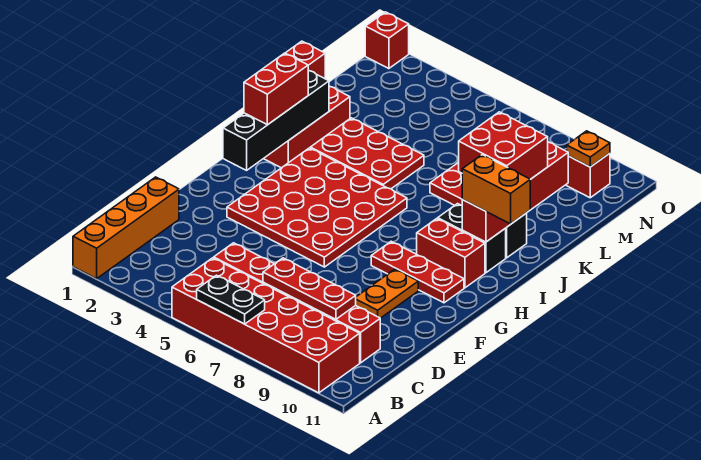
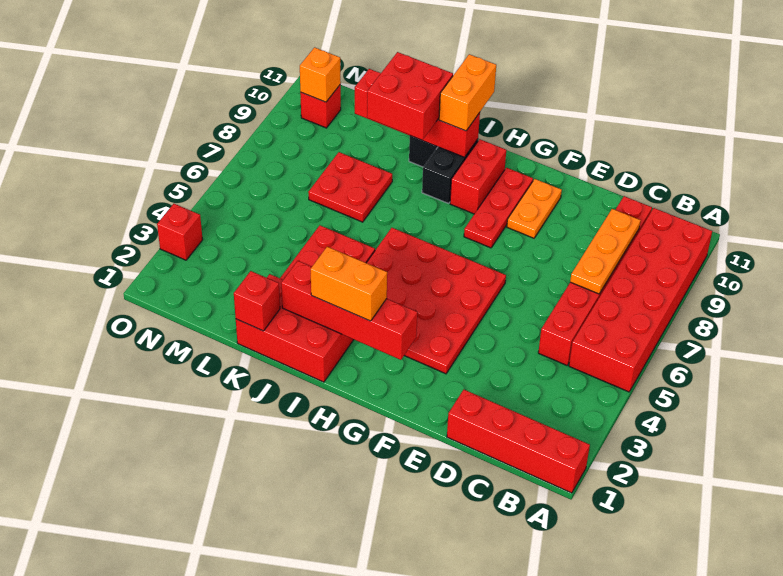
orange brick A1:D1 level 1 -> red brick A1:D1 level 1
black plate A6:A7 level 2 -> none
red plate C7:C9 level 2 -> orange plate C7:C9 level 2
orange plate E9:F9 level 1 -> orange plate F9:F10 level 1
black brick G2:J2 level 2 -> red brick G2:J2 level 2
red brick H2:I2 level 3 -> orange brick H2:I2 level 3
orange plate N10 level 2 -> orange brick N10 level 2
red brick O1 level 1 -> red brick O3 level 1

